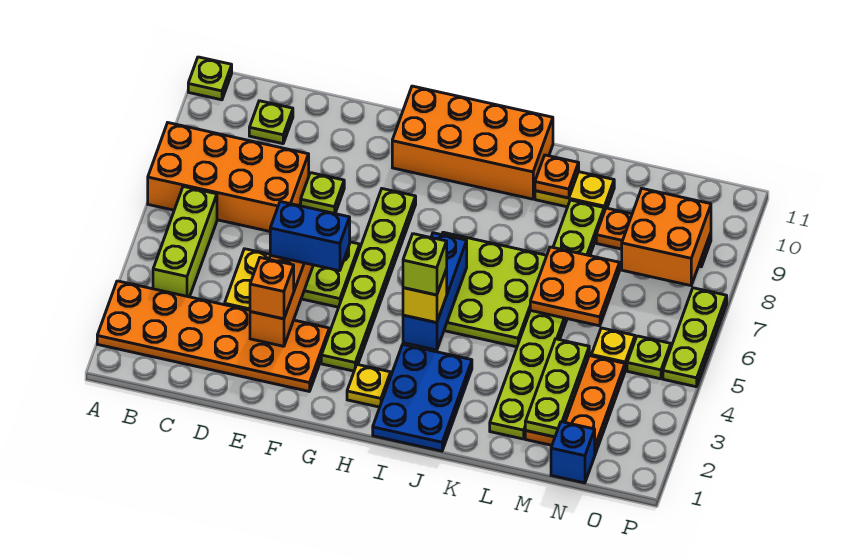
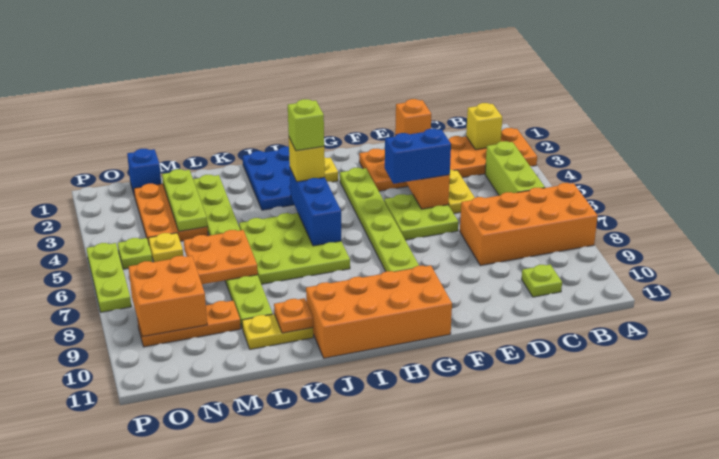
lime plate A11 level 1 -> none
none -> yellow brick B2 level 2
lime plate E8 level 1 -> none

